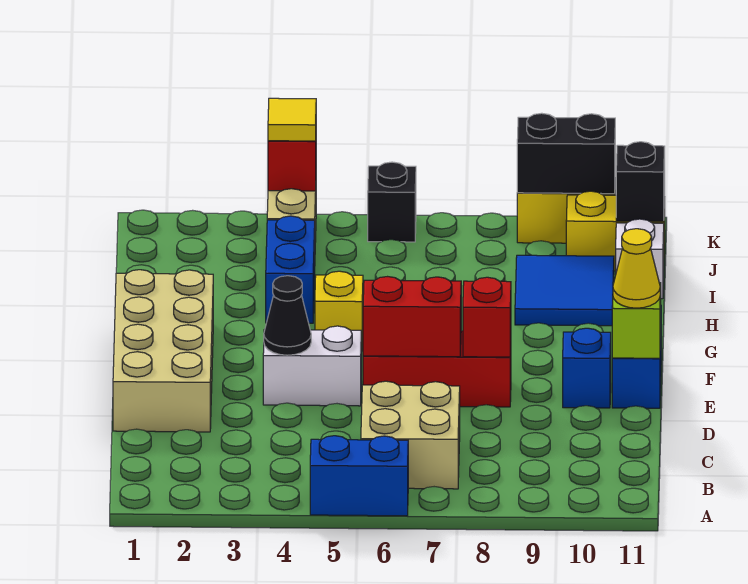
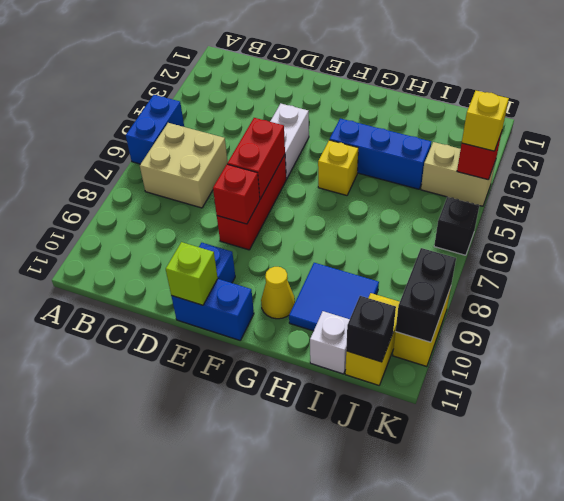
tan brick D1:G2 level 1 -> none
black cone E4 level 2 -> none
yellow cone E11 level 3 -> yellow cone G10 level 1
blue brick H4:I4 level 1 -> blue brick G4:I4 level 1
yellow tile K4 level 3 -> yellow brick K4 level 3

